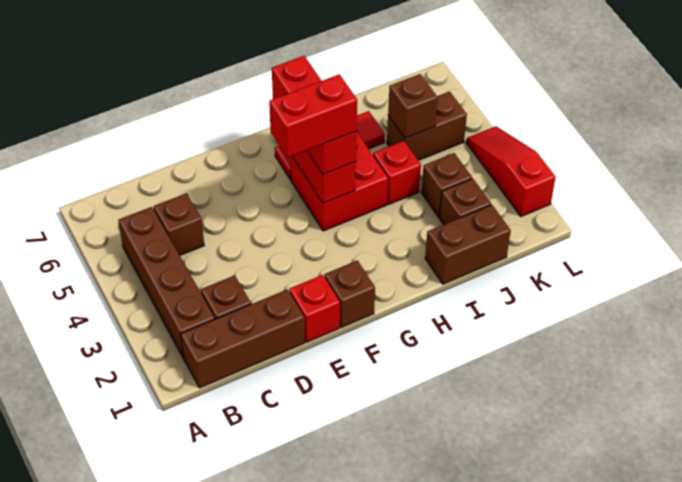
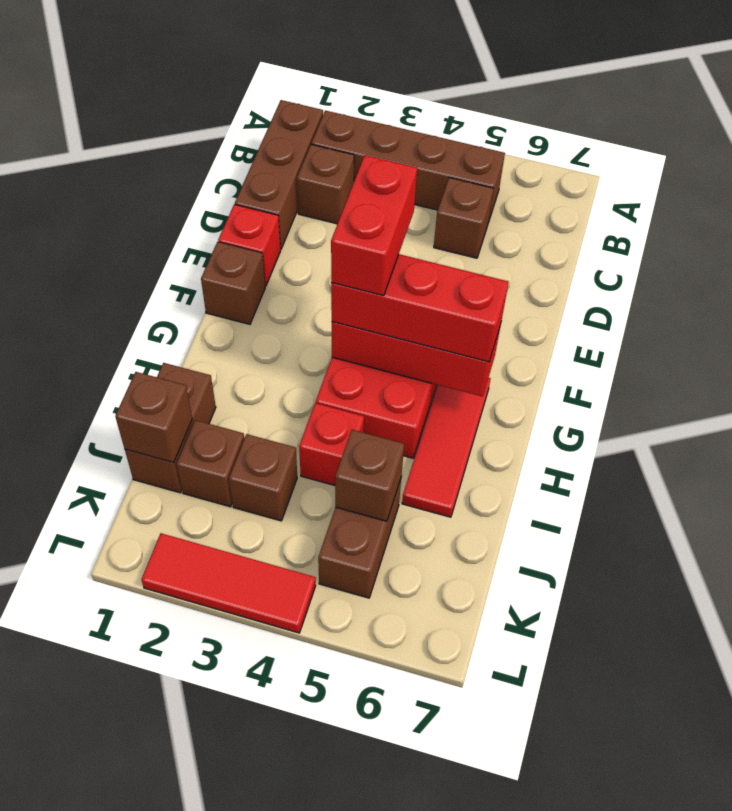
none -> brown brick J1 level 2
red slope L2:L4 level 1 top 2 -> red tile L2:L4 level 1

